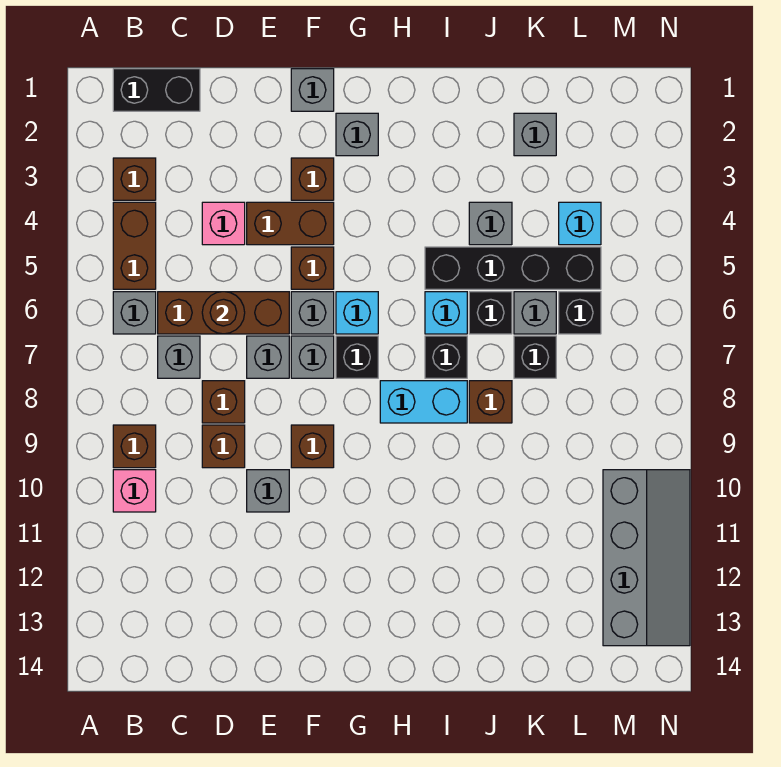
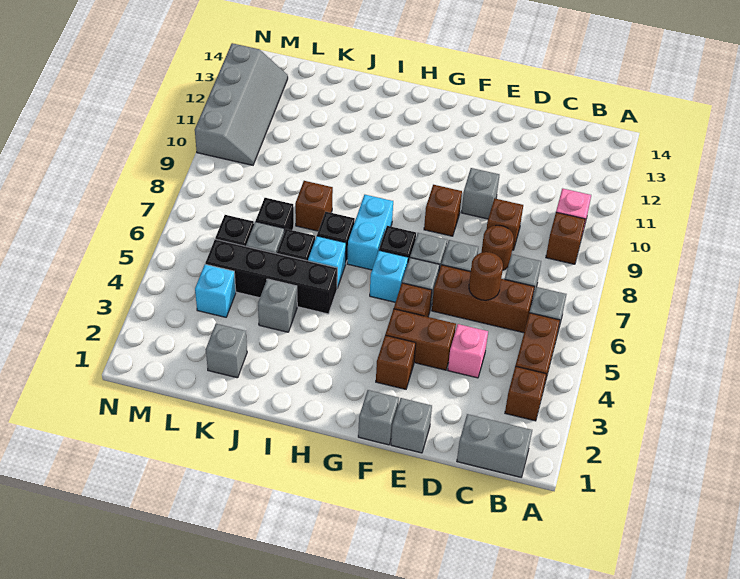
black brick B1:C1 level 1 -> grey brick B1:C1 level 1
brown brick D8 level 1 -> brown round brick D8 level 1
grey brick G2 level 1 -> grey brick E1 level 1
cyan brick H8:I8 level 1 -> cyan brick H7:H8 level 1
grey slope M10:N13 level 1 top M -> grey slope M10:N13 level 1 top N

